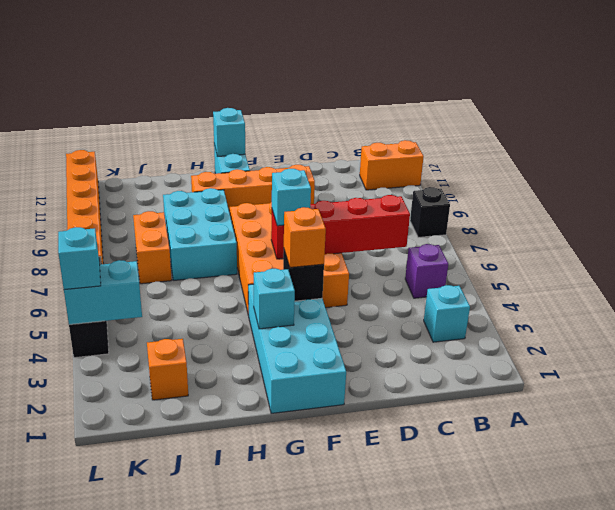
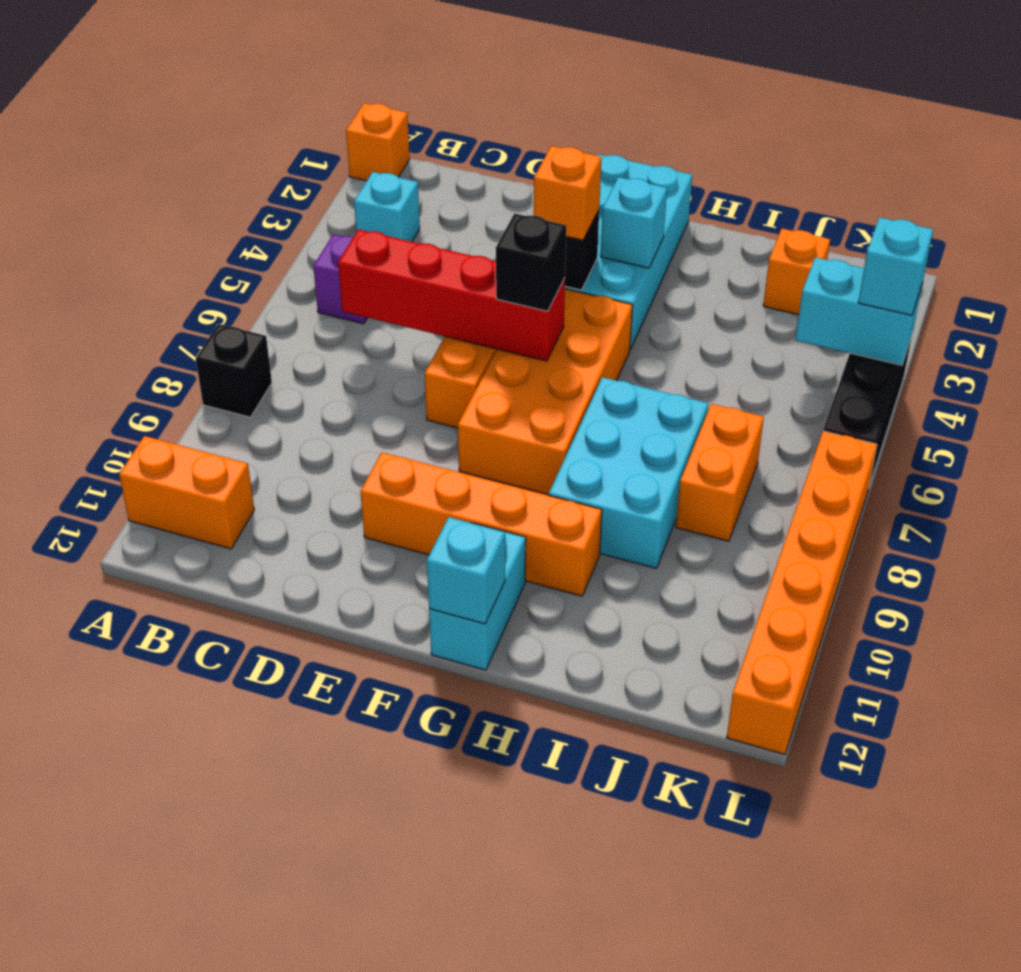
none -> orange brick A1 level 1
cyan brick F6 level 3 -> black brick F6 level 3

